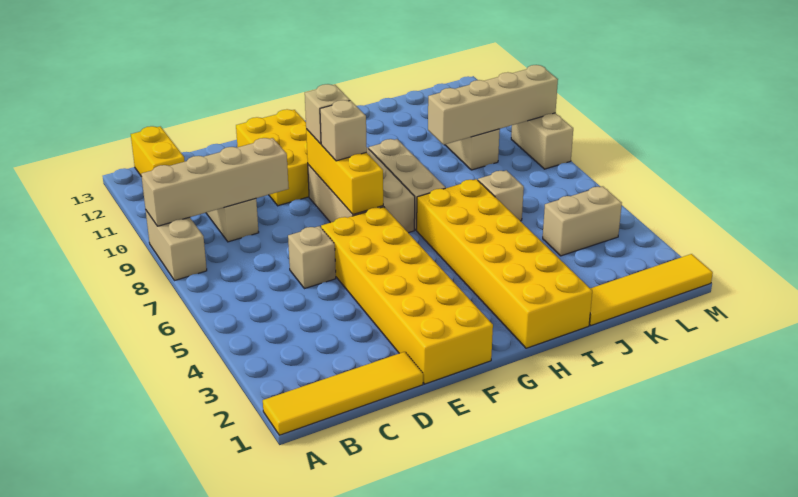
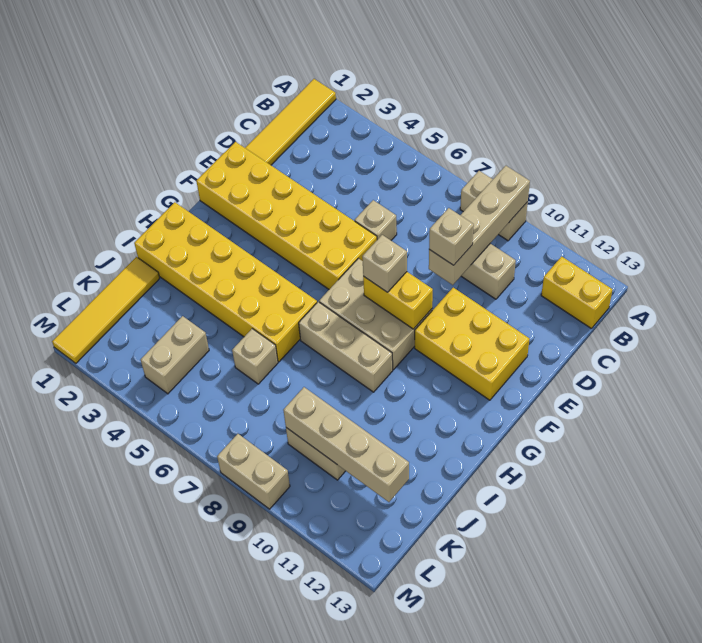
yellow brick F7:F9 level 2 -> yellow brick F8:F9 level 2
tan brick F9 level 3 -> tan brick D9 level 3
tan brick J9:M9 level 2 -> tan brick K9:K12 level 2

